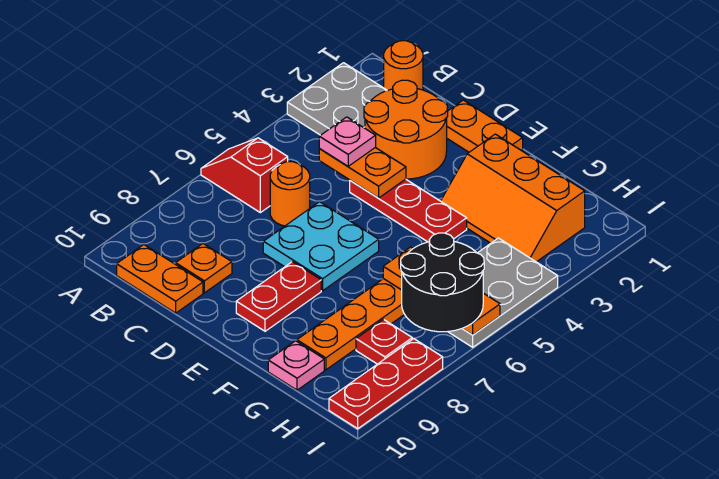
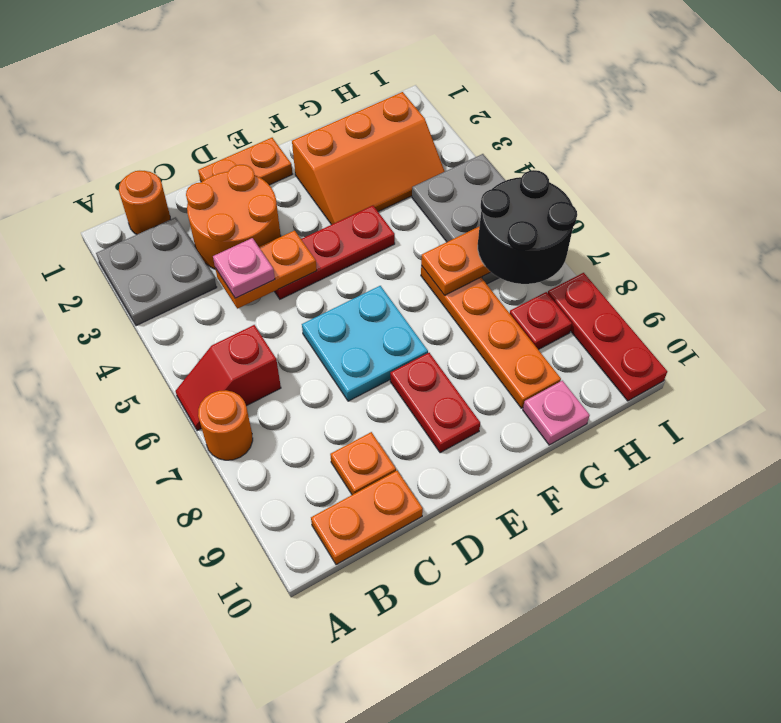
orange round brick C6 level 1 -> orange round brick A7 level 1

